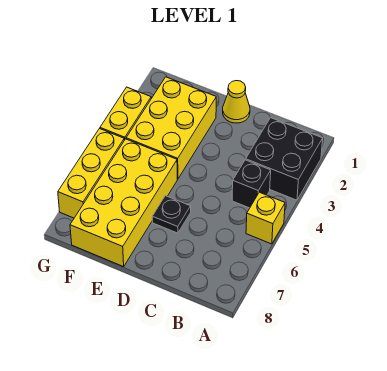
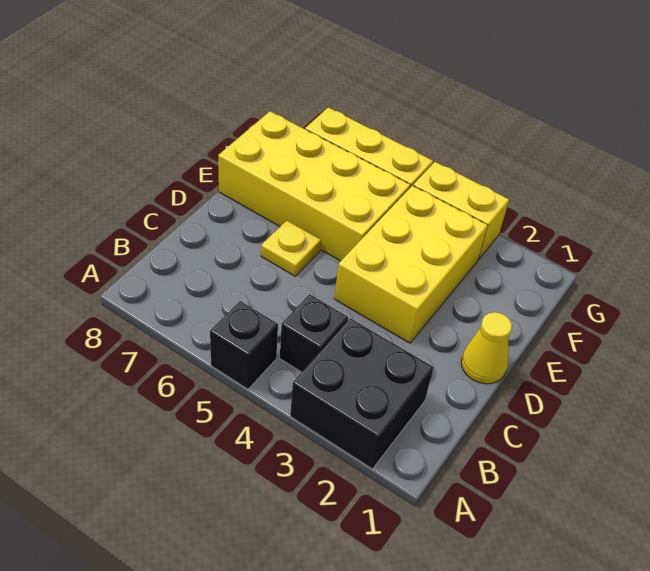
yellow brick A5 level 1 -> black brick A5 level 1
black plate D6 level 1 -> yellow plate D6 level 1
yellow brick E2:F4 level 1 -> yellow brick D3:F4 level 1

